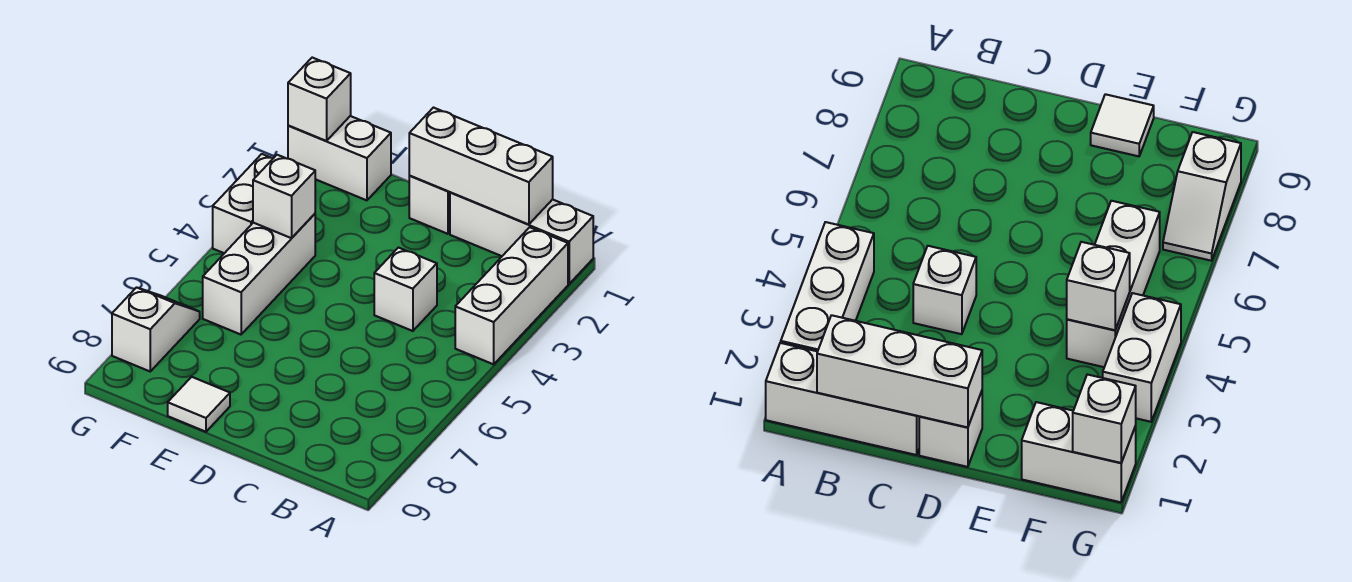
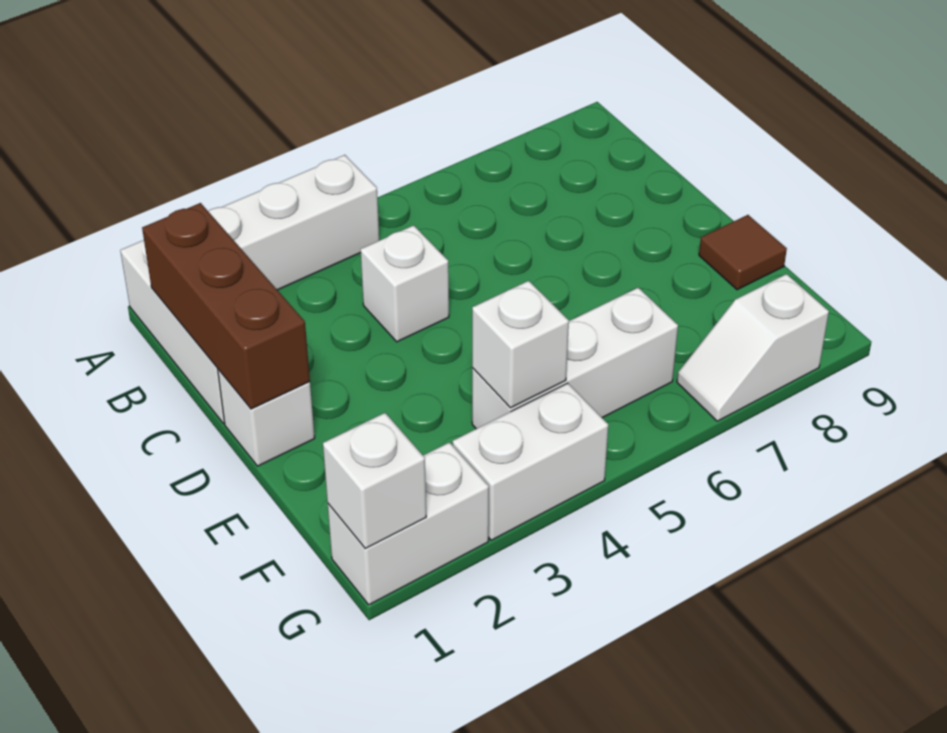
white brick B1:D1 level 2 -> brown brick B1:D1 level 2
white tile E9 level 1 -> brown tile E9 level 1
white brick F1:G1 level 1 -> white brick G1:G2 level 1

